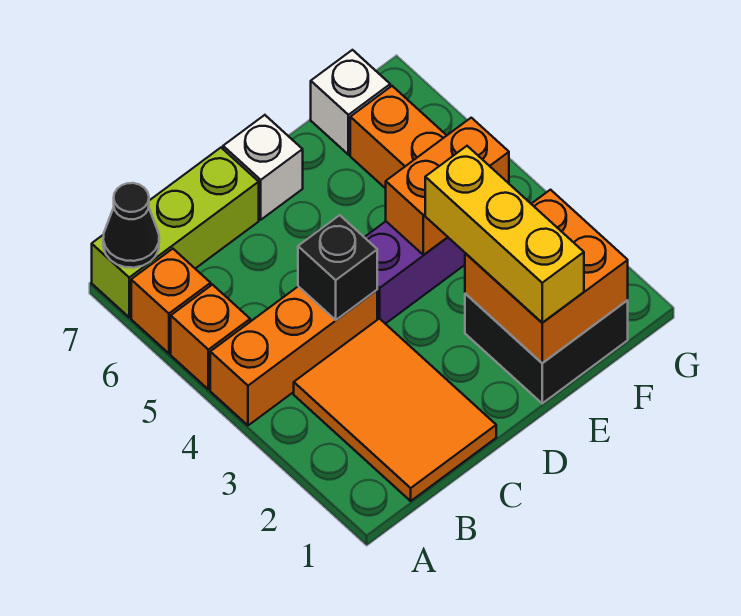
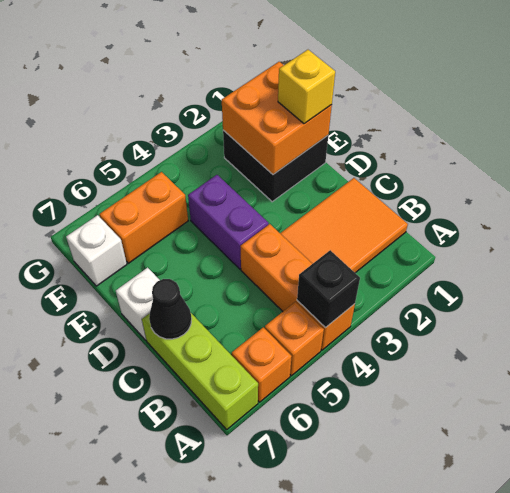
black cone A7 level 2 -> black cone C7 level 2
black brick C4 level 2 -> black brick A4 level 2
yellow brick E1:E3 level 3 -> yellow brick E1 level 3
orange brick E4:F4 level 2 -> none

